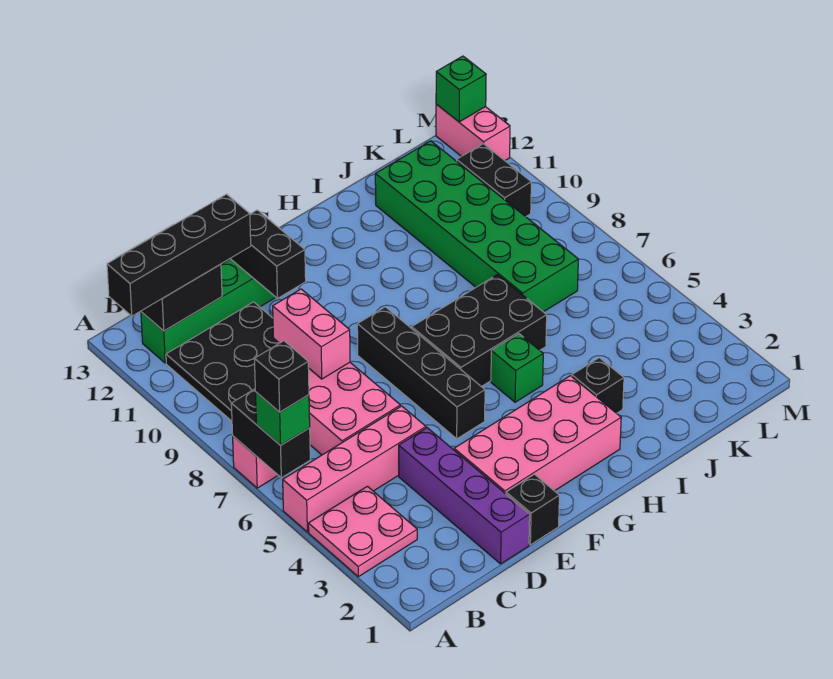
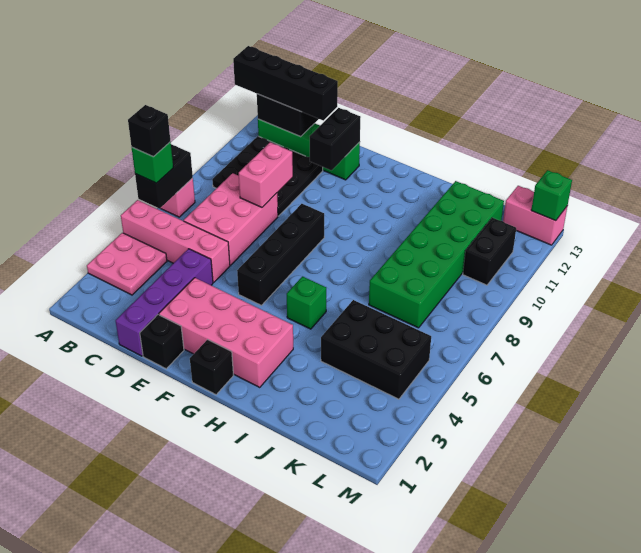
black brick G6:I7 level 1 -> black brick J4:L5 level 1
black brick I3 level 1 -> black brick G1 level 1
pink brick M12:M13 level 1 -> pink brick L13:M13 level 1

